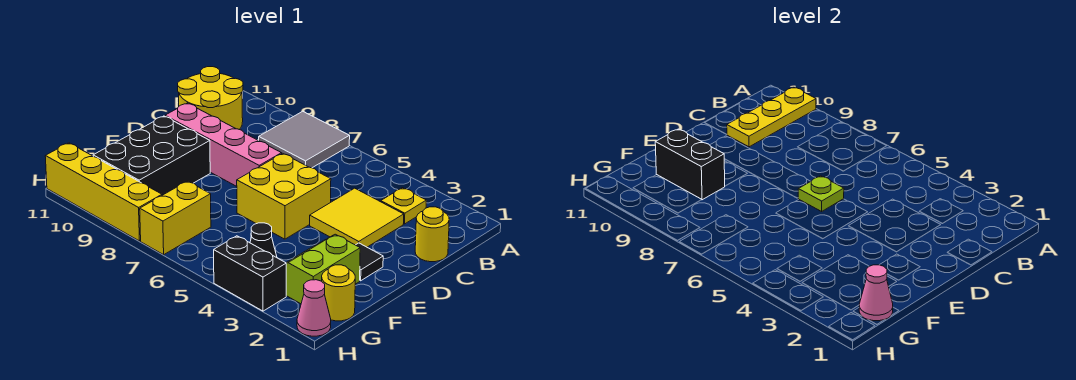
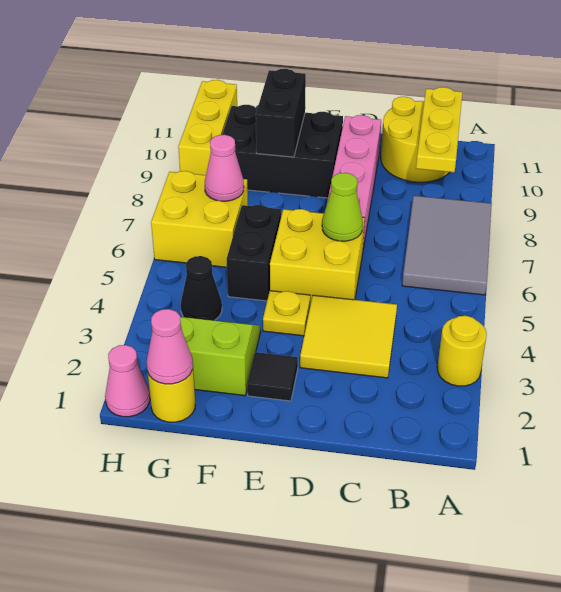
grey tile A7:B8 level 1 -> grey tile A6:B8 level 1
yellow plate A10:C10 level 2 -> yellow plate B9:B11 level 2
yellow plate B3 level 1 -> yellow plate E4 level 1
yellow round brick C1 level 1 -> yellow round brick A3 level 1
lime plate D6 level 2 -> lime cone D6 level 2
yellow brick G7:H7 level 1 -> yellow brick G6:H7 level 1
none -> pink cone G7 level 2
black brick H3:H4 level 1 -> black brick F5:F6 level 1
yellow brick H8:H11 level 1 -> yellow brick H9:H11 level 1

